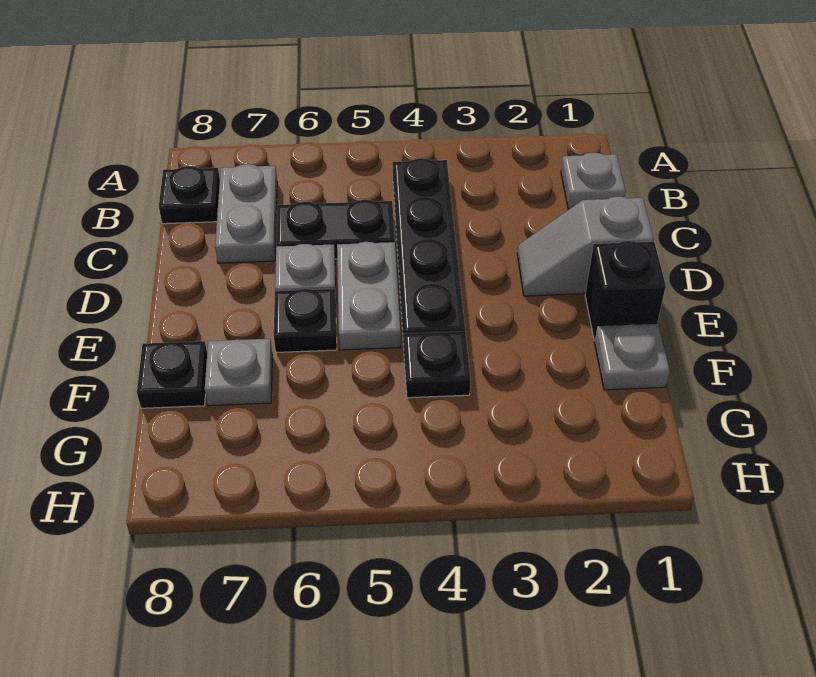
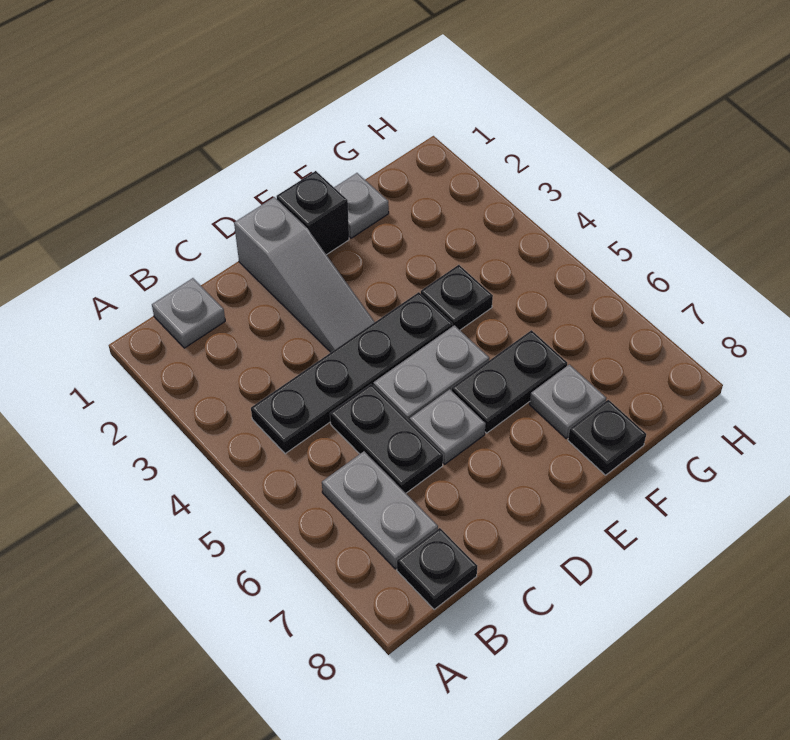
grey plate B7:C7 level 1 -> grey plate B6:B7 level 1
grey slope D1:D2 level 1 top 1 -> grey slope D1:D3 level 1 top 1
black plate E6 level 1 -> black plate E6:F6 level 1

